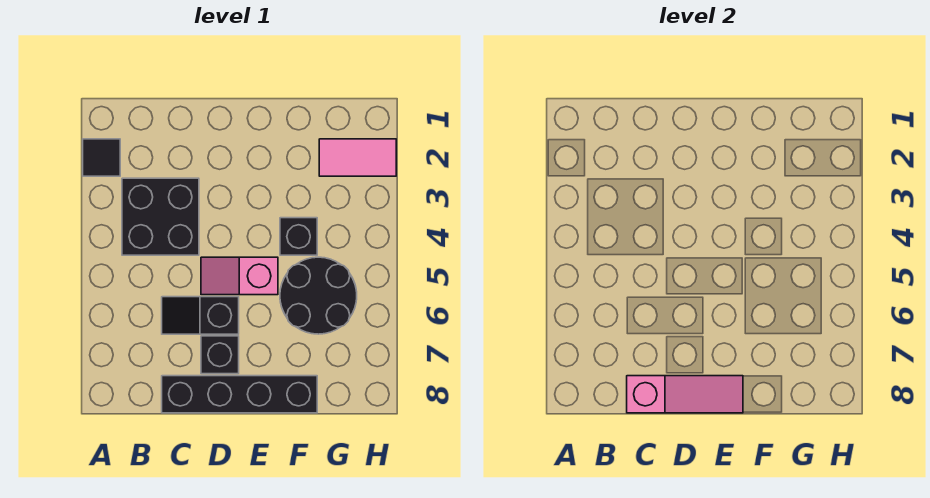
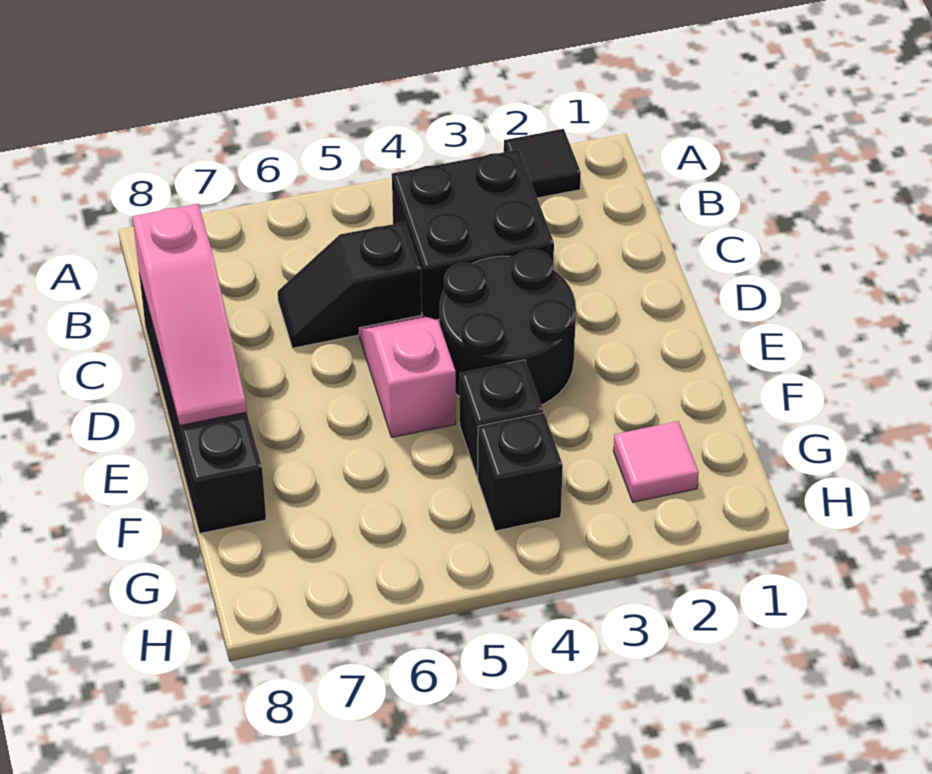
black slope C6:D6 level 1 top D -> black slope C5:C6 level 1 top 5
black brick D7 level 1 -> black brick G4 level 1
black round brick F5:G6 level 1 -> black round brick D3:E4 level 1
pink tile G2:H2 level 1 -> pink tile G2 level 1

